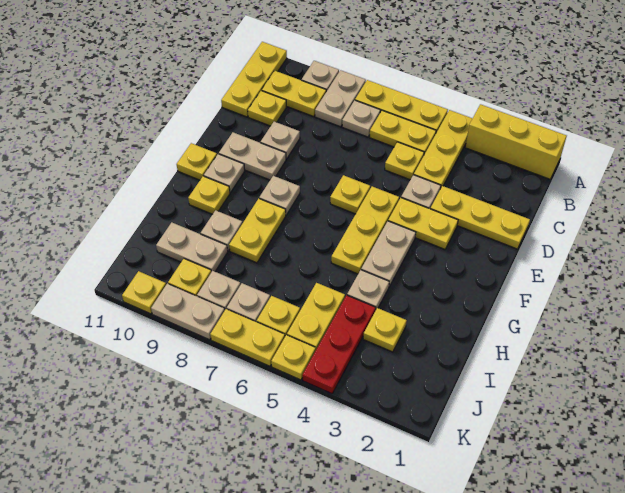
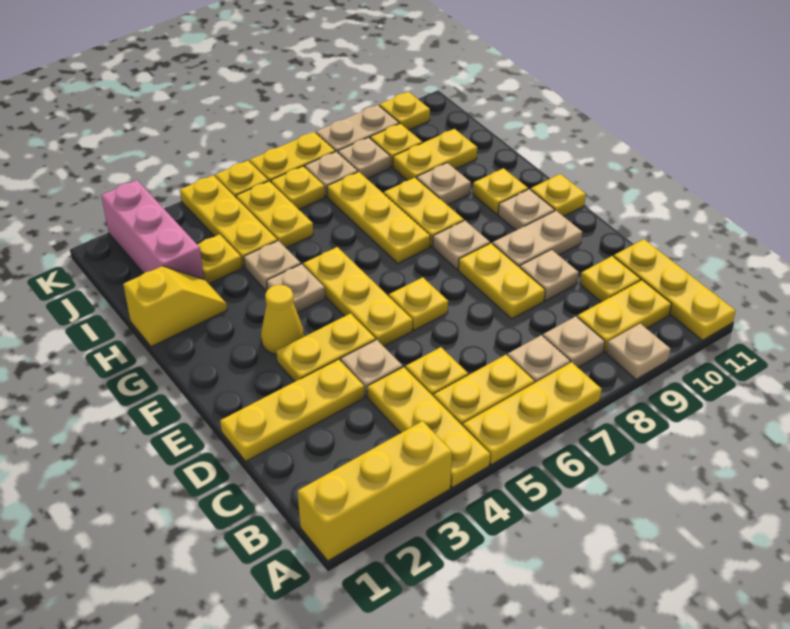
tan plate A8:B8 level 1 -> tan plate B8 level 1
none -> yellow plate D8:E8 level 1
none -> yellow cone F3 level 1
tan plate F4:G4 level 1 -> tan plate G4 level 1
none -> yellow plate G7:I7 level 1
none -> yellow slope H1:H2 level 1 top 1
none -> pink brick I2:K2 level 1
red plate I4:K4 level 1 -> yellow plate I4:K4 level 1
tan plate I9:I10 level 1 -> yellow plate I9:I10 level 1

